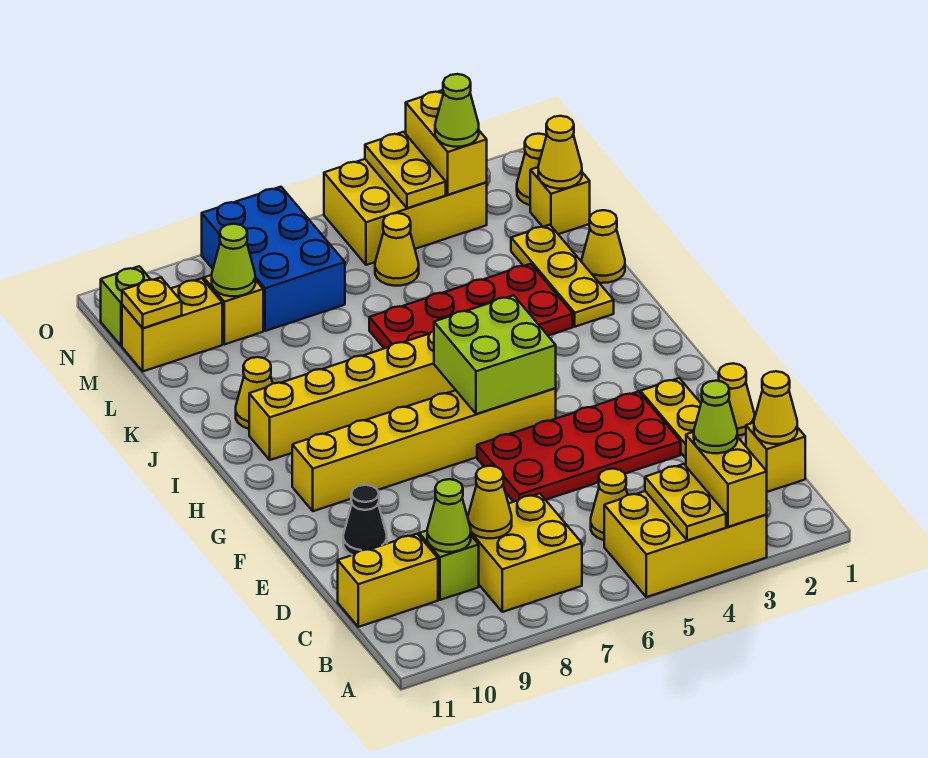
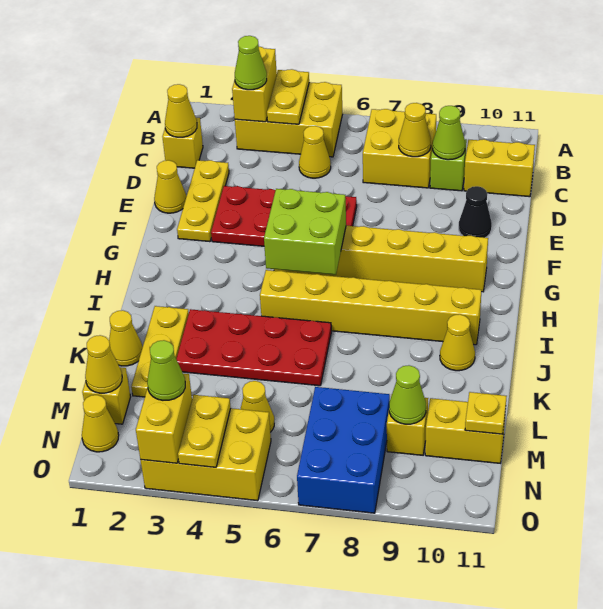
lime brick N11 level 1 -> none

